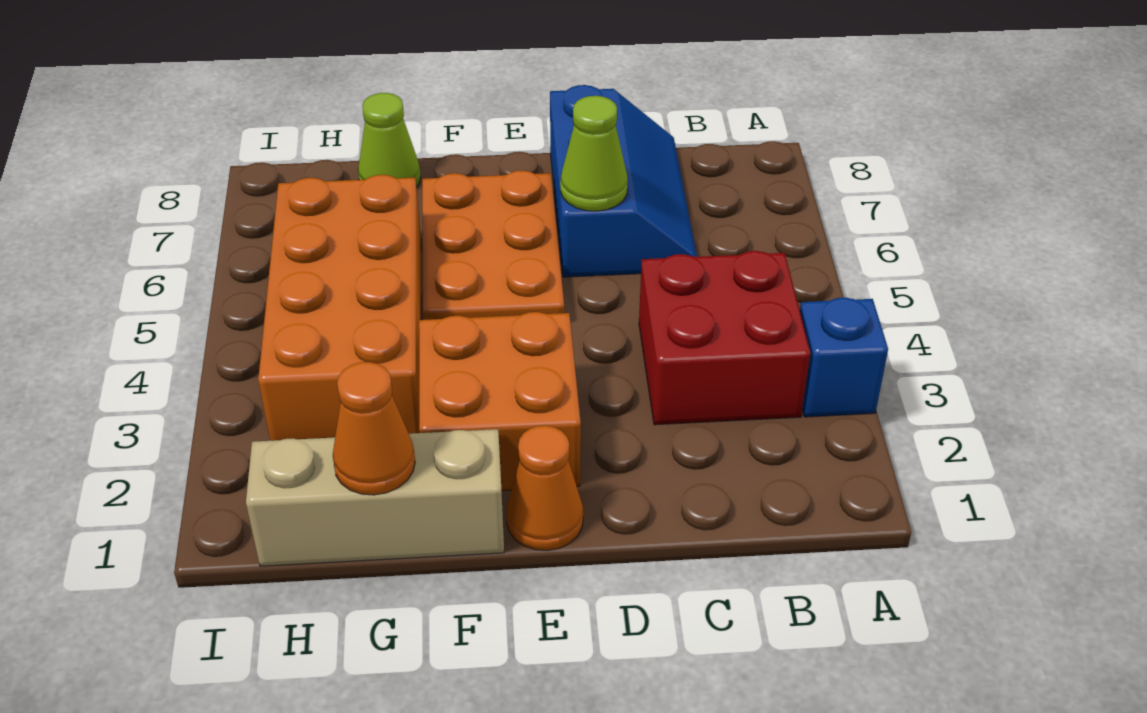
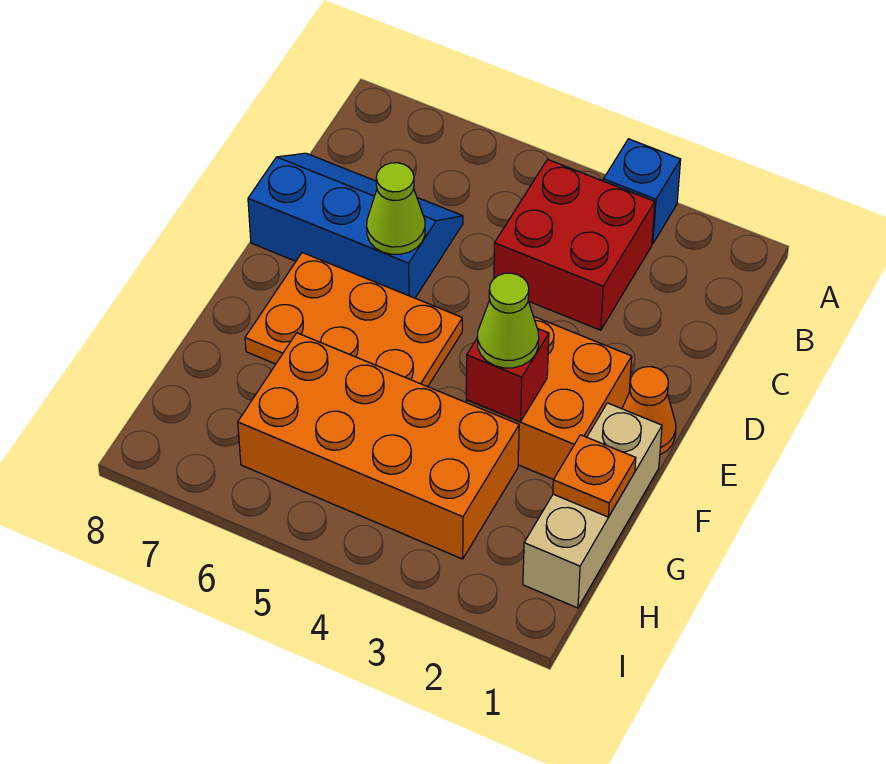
none -> red brick F3 level 2
orange cone G1 level 2 -> orange plate G1 level 2
lime cone G8 level 1 -> lime cone F3 level 3

